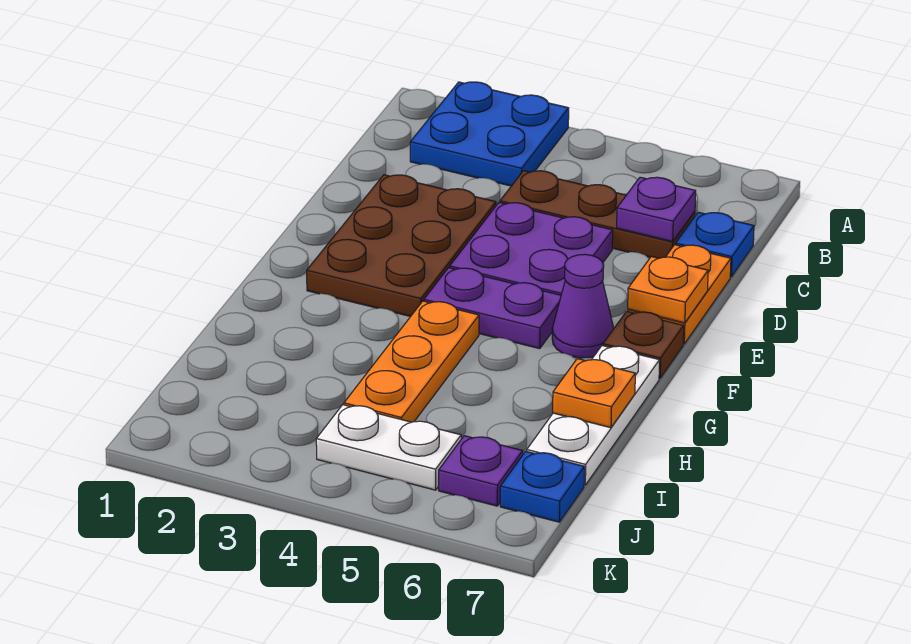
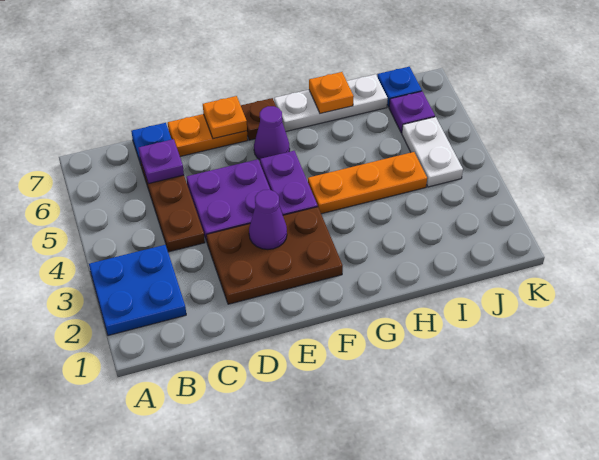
none -> purple cone E3 level 2

